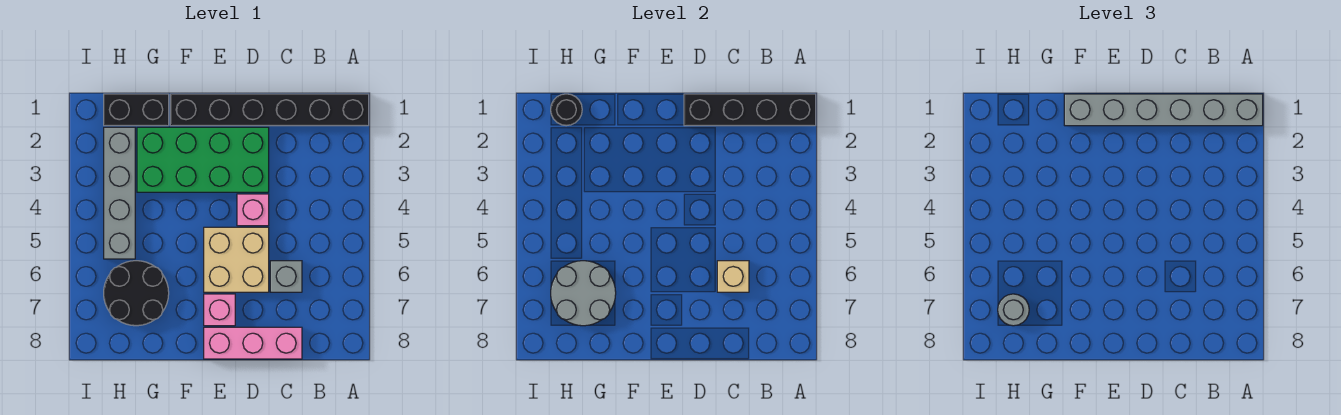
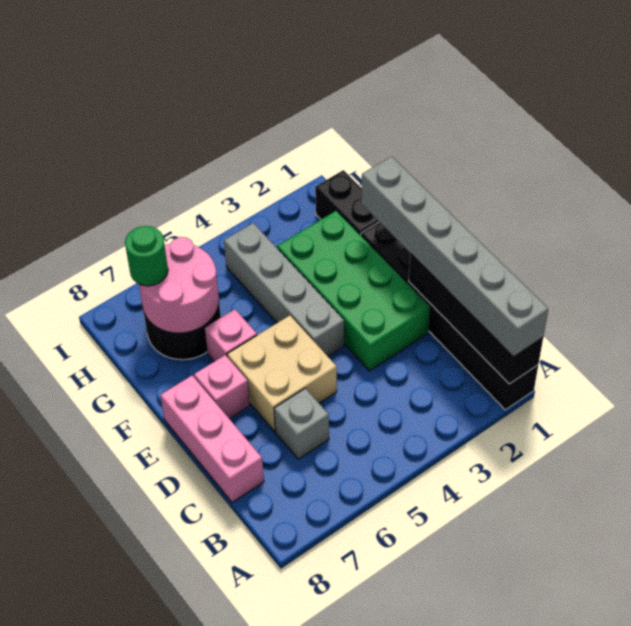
tan brick C6 level 2 -> none
pink brick D4 level 1 -> pink brick F6 level 1
grey round brick G6:H7 level 2 -> pink round brick G6:H7 level 2
black round brick H1 level 2 -> none
grey brick H2:H5 level 1 -> grey brick E4:H4 level 1
grey round brick H7 level 3 -> green round brick H7 level 3

